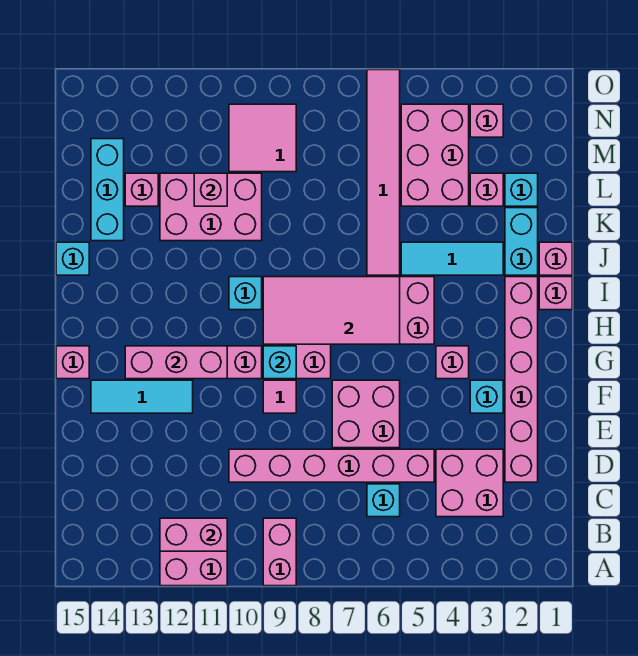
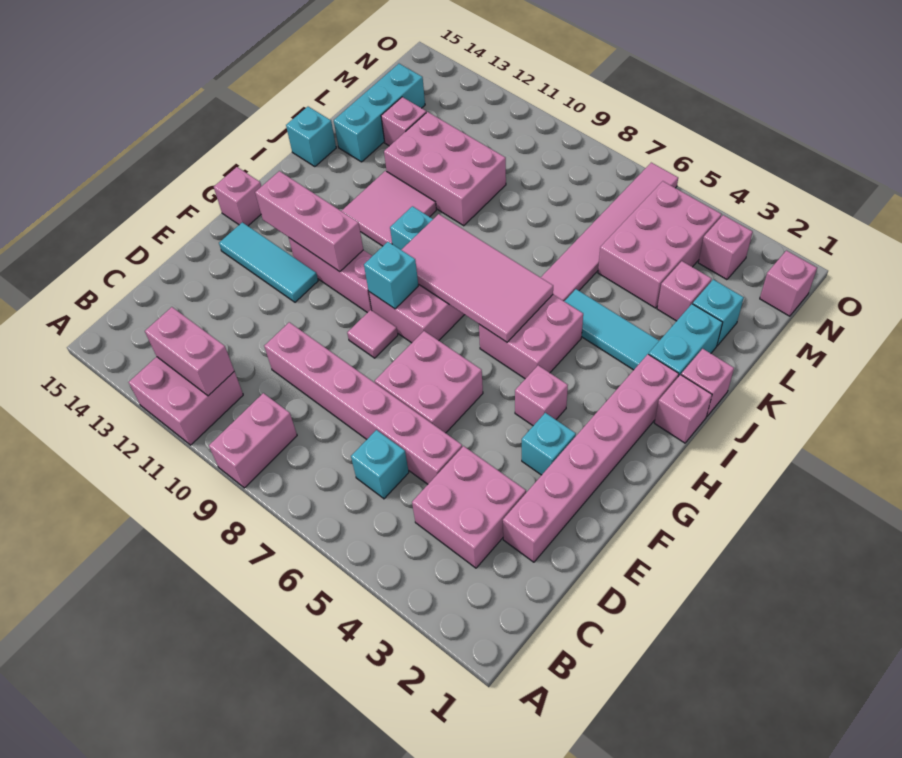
pink brick L11 level 2 -> pink brick N1 level 1
pink tile M9:N10 level 1 -> pink tile I11:J12 level 1

